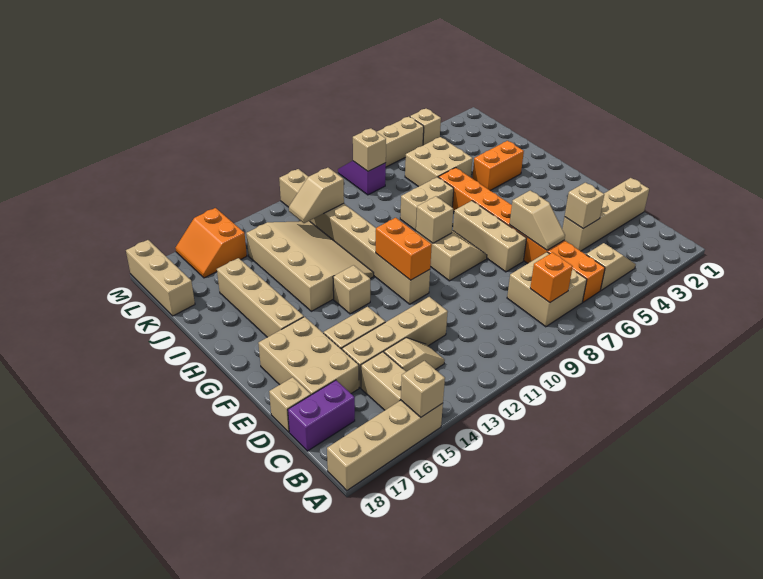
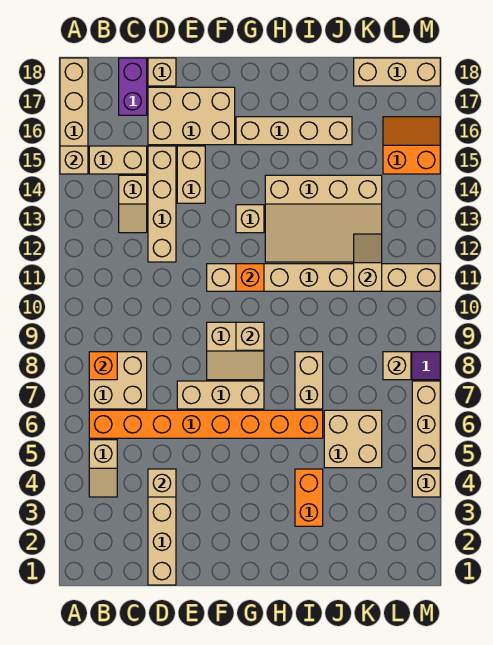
tan slope D6:E6 level 2 top E -> none
orange brick F11:G11 level 2 -> orange brick G11 level 2

